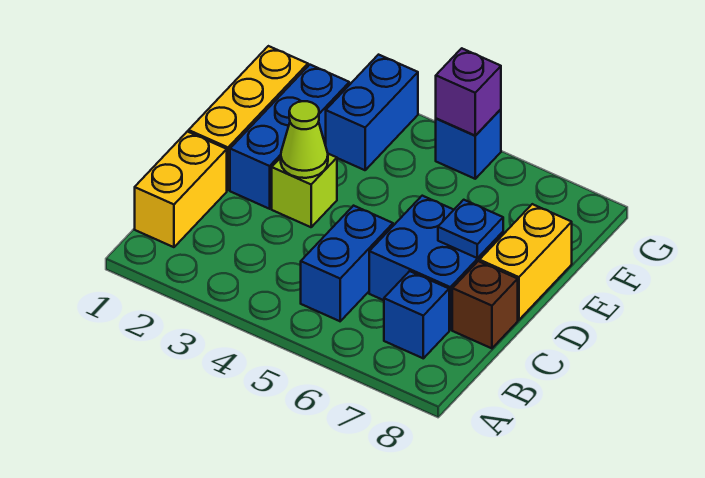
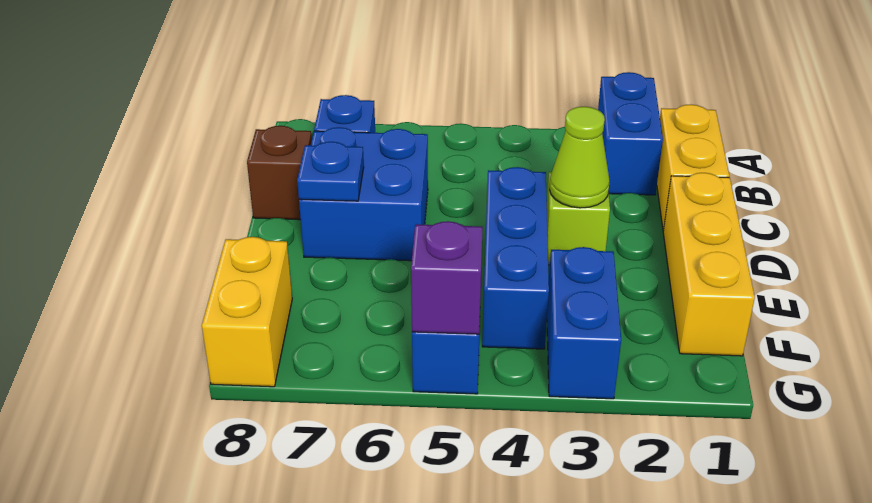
blue brick B5:C5 level 1 -> blue brick A2:B2 level 1
blue brick D2:F2 level 1 -> blue brick D4:F4 level 1
yellow brick D8:E8 level 1 -> yellow brick F8:G8 level 1

